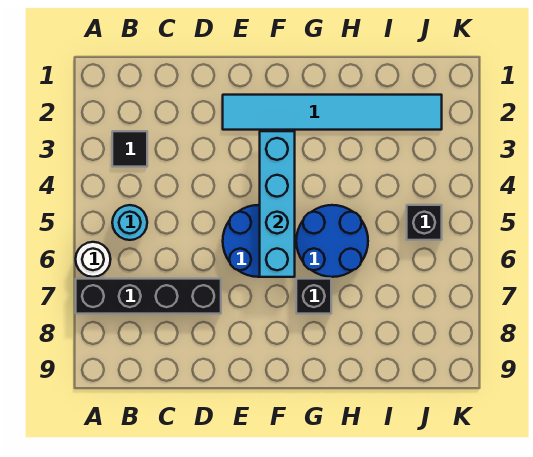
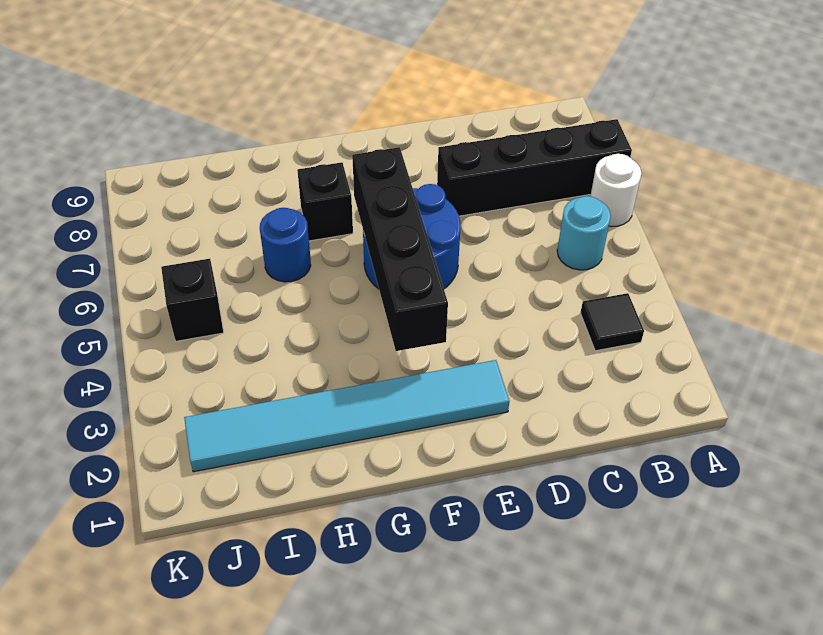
cyan brick F3:F6 level 2 -> black brick F3:F6 level 2
blue round brick G5:H6 level 1 -> blue round brick H6 level 1

